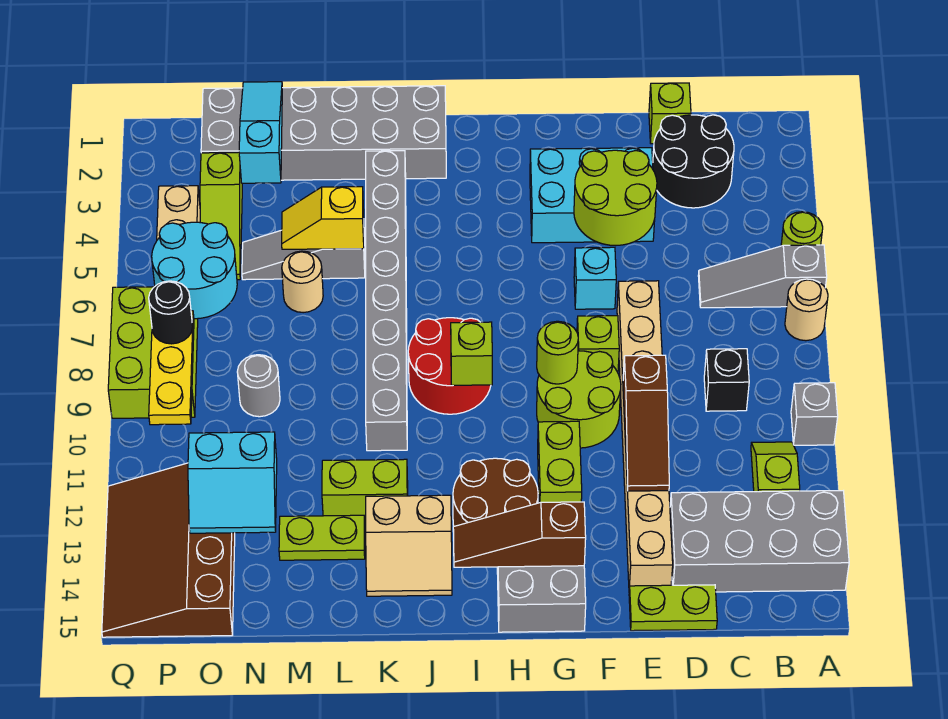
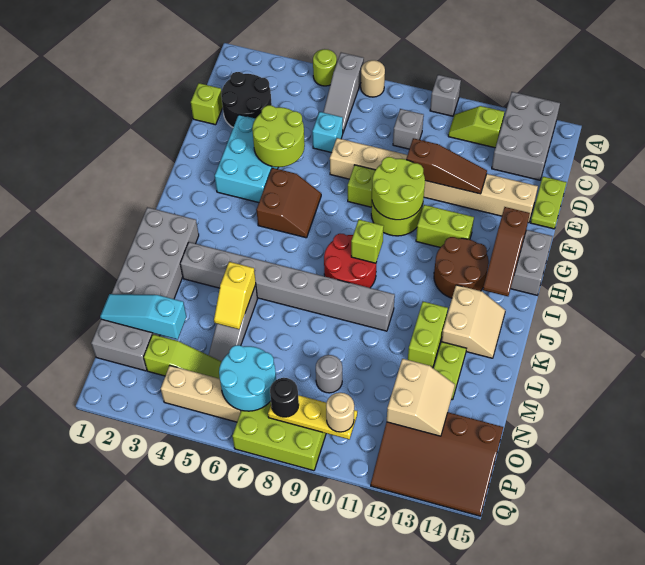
grey brick A13:D14 level 1 -> grey brick A13:C14 level 1
black brick C9 level 1 -> grey brick C9 level 1
cyan brick F6 level 1 -> cyan brick D6 level 1
none -> brown slope G5:H6 level 1 top 5
lime round brick G9 level 2 -> lime round brick F9:G10 level 2
tan round brick M6 level 1 -> tan round brick P10 level 3
cyan slope N12:O13 level 2 top 12 -> tan slope N12:O13 level 2 top 12

